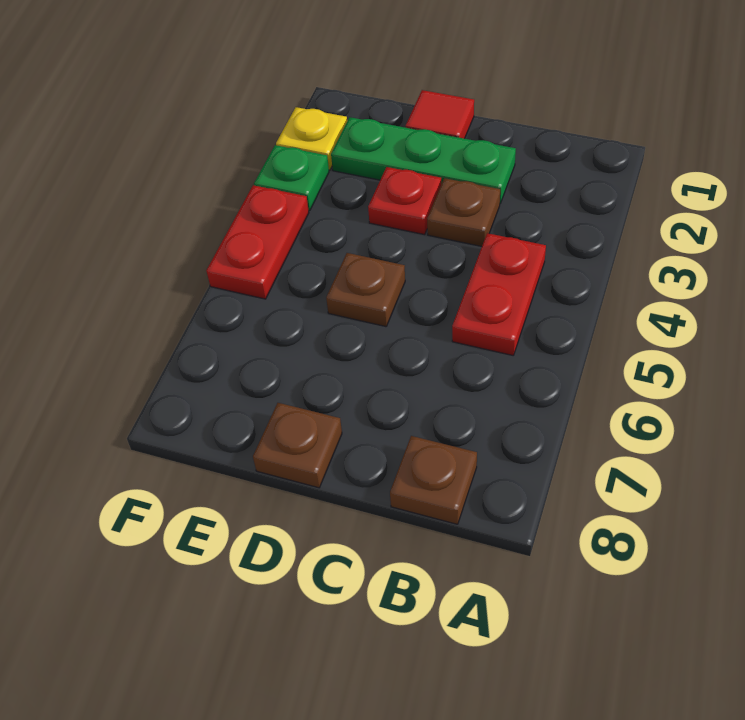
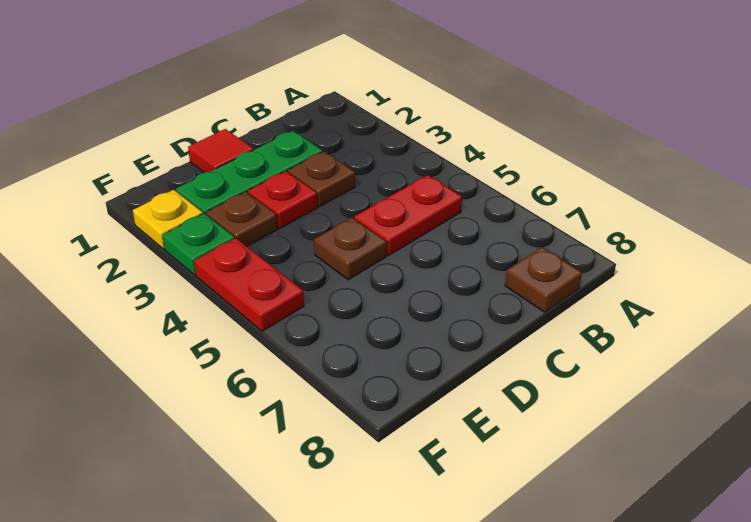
red plate B4:B5 level 1 -> red plate B5:C5 level 1
brown plate D8 level 1 -> brown plate E3 level 1

